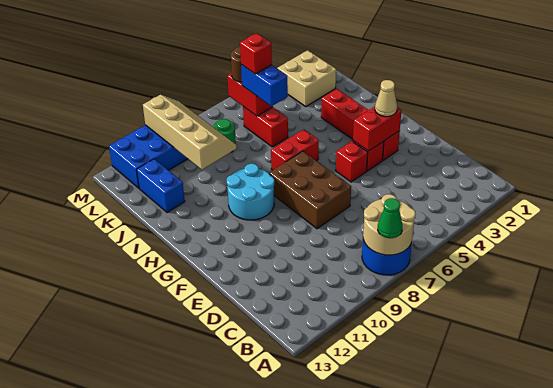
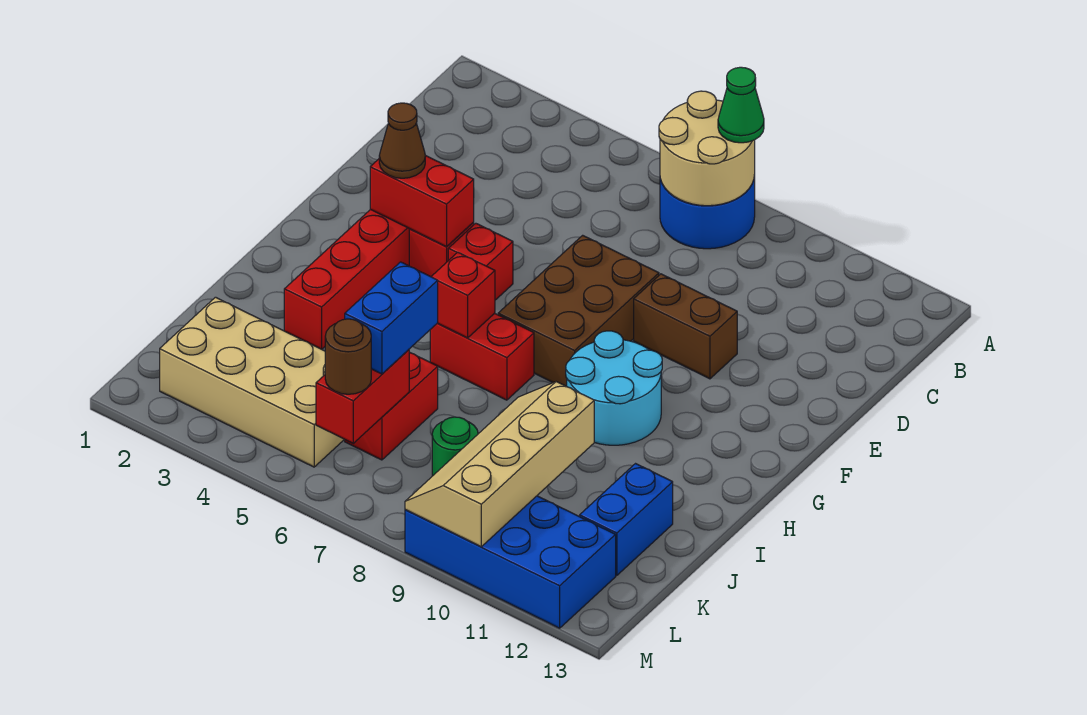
none -> brown brick E9:E10 level 1
tan cone F3 level 3 -> brown cone F3 level 3
tan brick K2:L3 level 1 -> tan brick K2:L5 level 1
red brick K6 level 4 -> red brick H6 level 2

